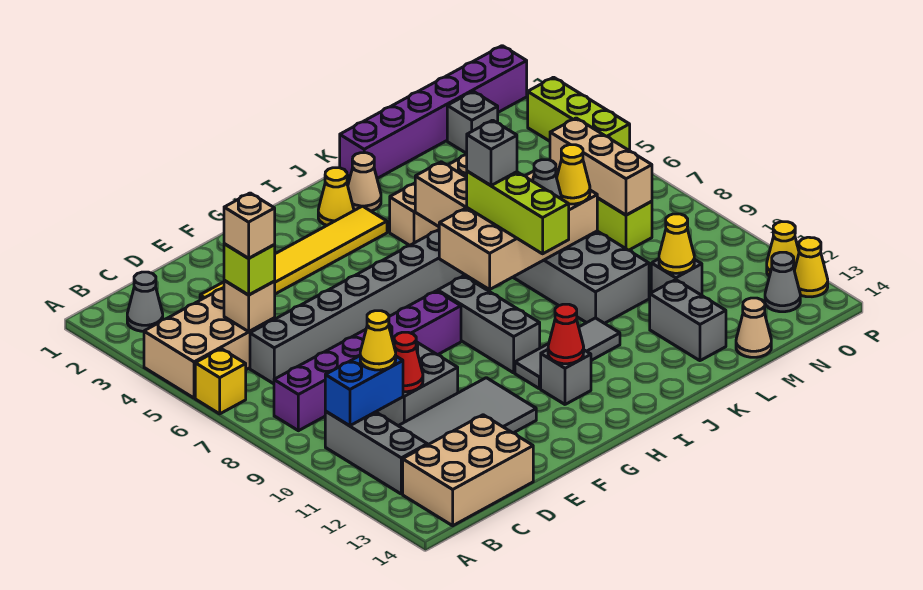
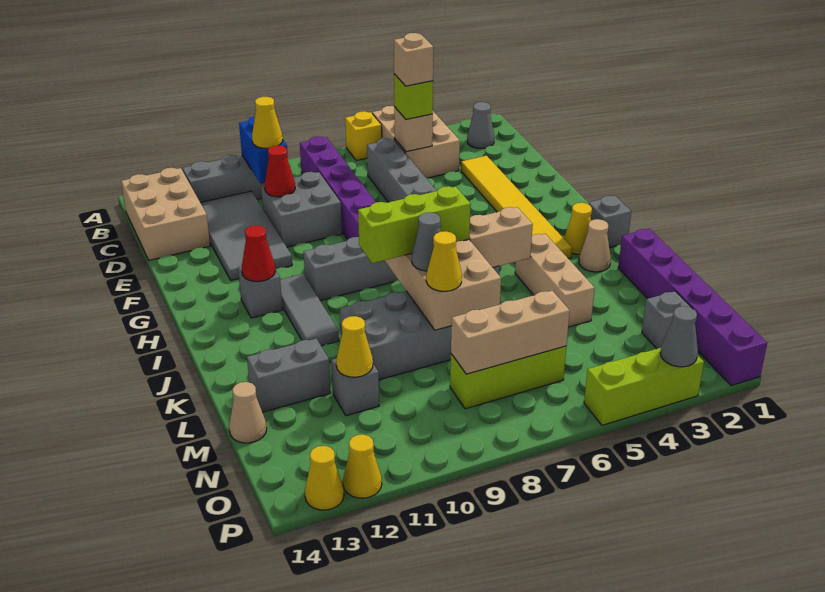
grey brick J7 level 4 -> grey brick I1 level 1
grey cone O13 level 1 -> grey cone P3 level 2

